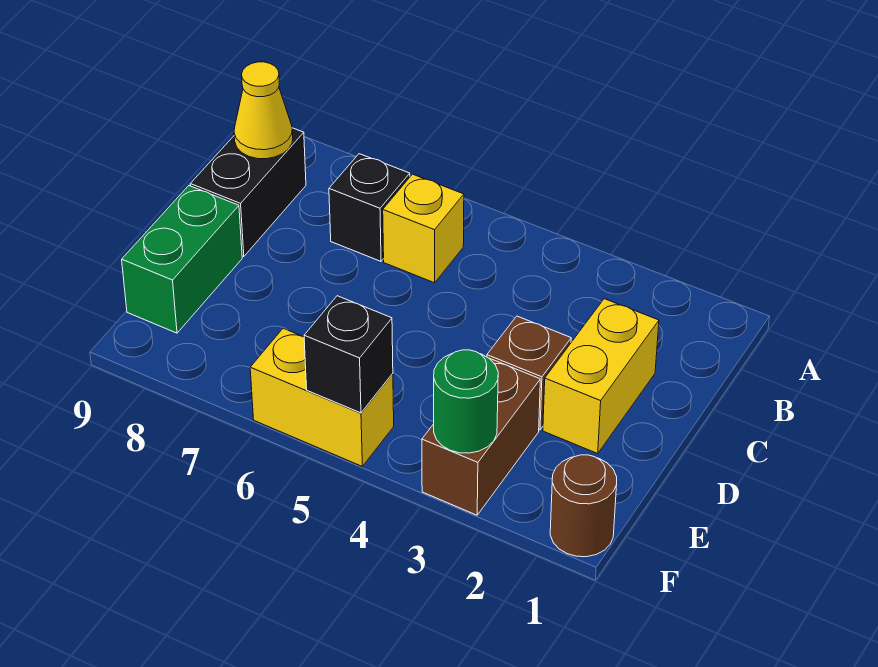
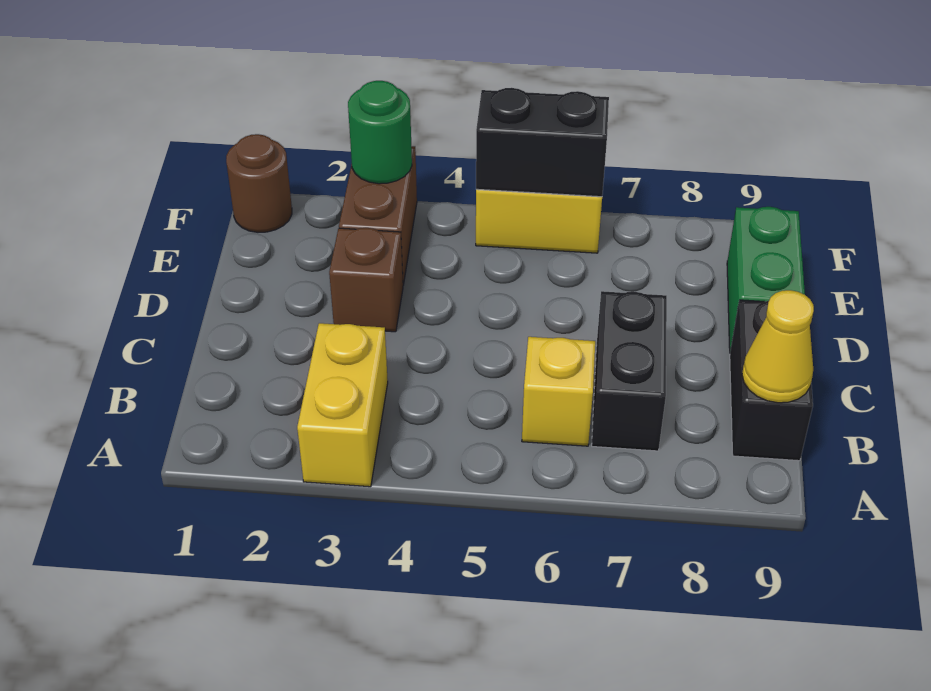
black brick B7 level 1 -> black brick B7:C7 level 1
yellow brick C2:D2 level 1 -> yellow brick A3:B3 level 1
black brick F5 level 2 -> black brick F5:F6 level 2

